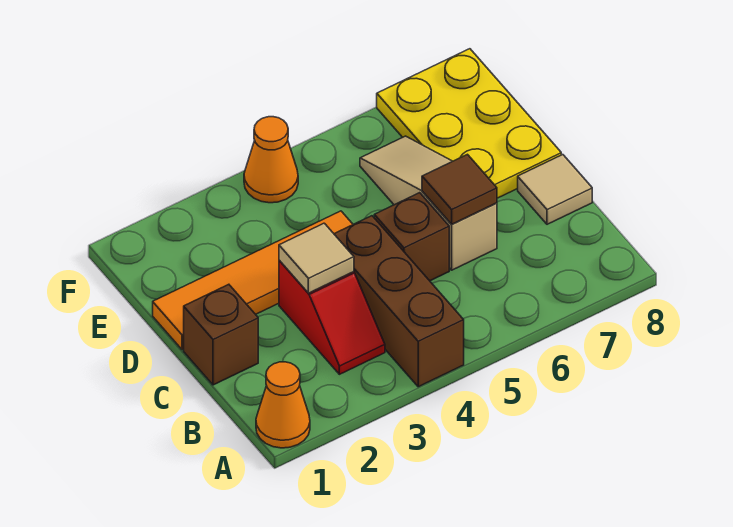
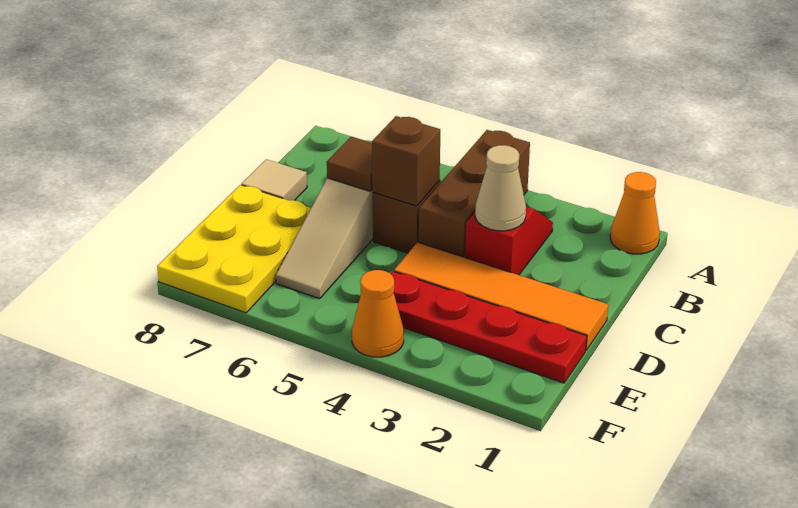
brown brick C1 level 1 -> brown brick C5 level 2
tan tile C3 level 2 -> tan cone C3 level 2
none -> red plate E1:E4 level 1

